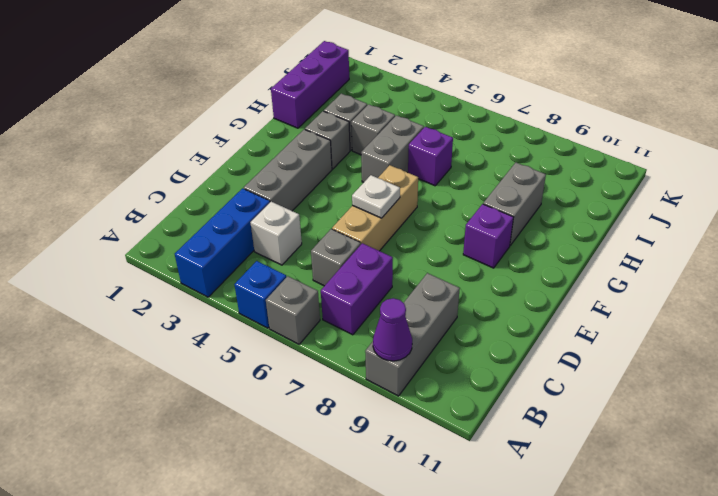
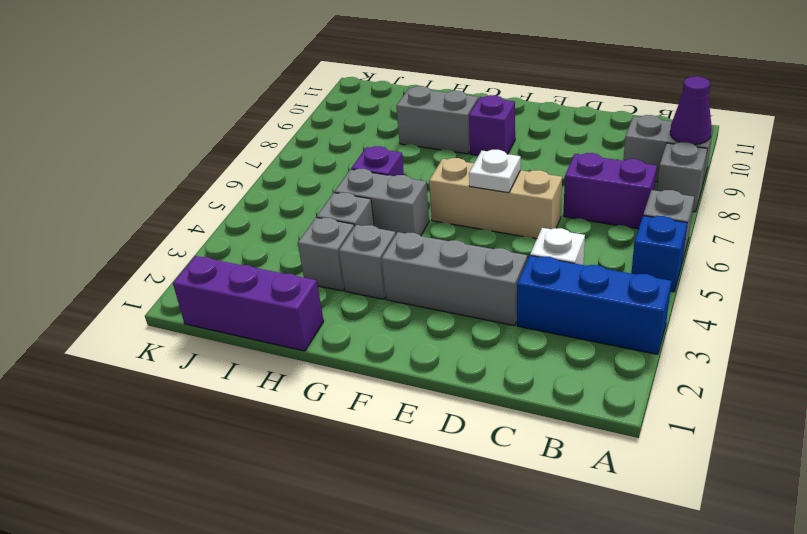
grey brick A9:C9 level 1 -> grey brick A9:B9 level 1
grey brick C6 level 1 -> grey brick A8 level 1

